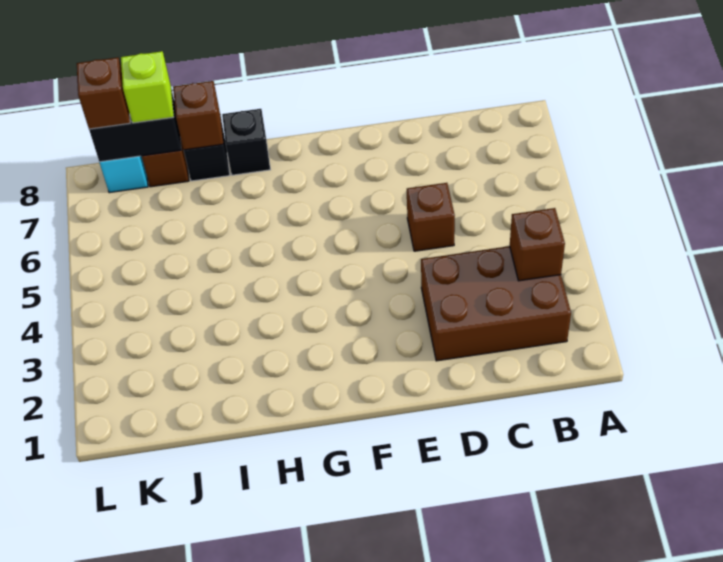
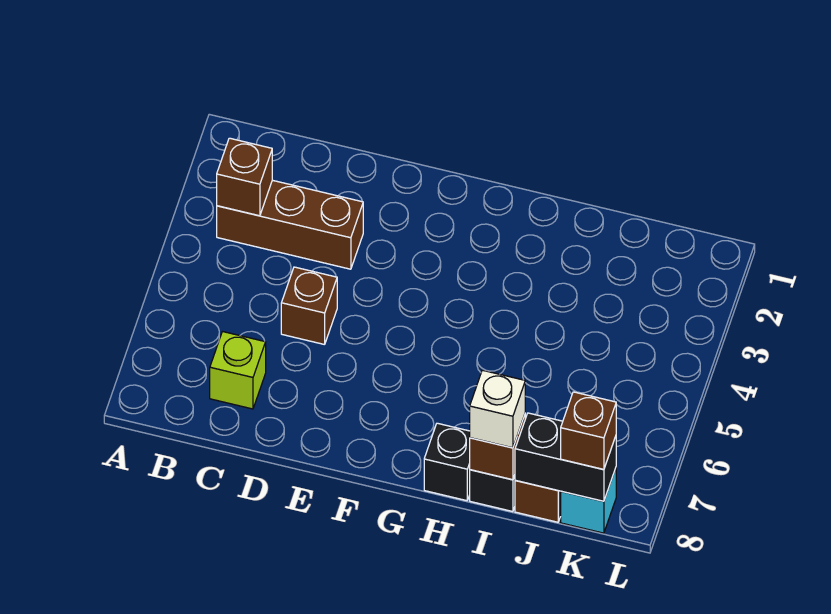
brown brick B2:D3 level 1 -> brown brick B3:D3 level 1
none -> white brick I8 level 3
lime brick J8 level 3 -> lime brick C7 level 1

